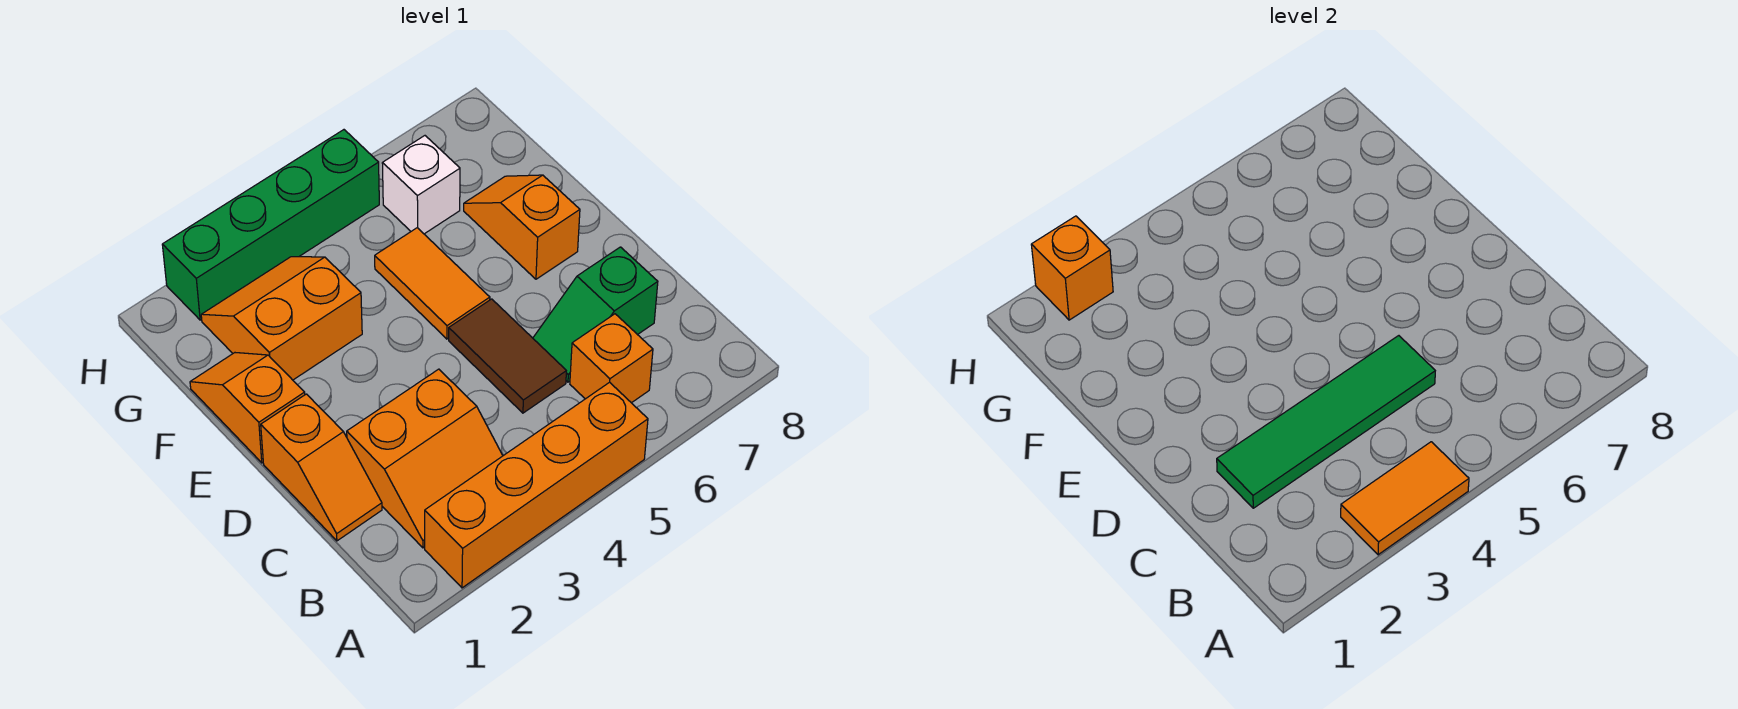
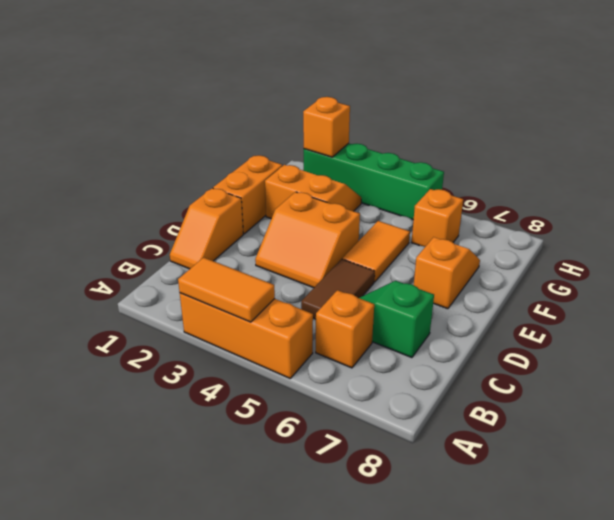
orange brick A2:A5 level 1 -> orange brick A3:A5 level 1
orange slope B2:C3 level 1 top C -> orange slope D3:E4 level 1 top E
green tile C2:C5 level 2 -> none
orange slope E1:F1 level 1 top E -> orange brick E1:F1 level 1
white brick G6 level 1 -> orange brick G6 level 1

